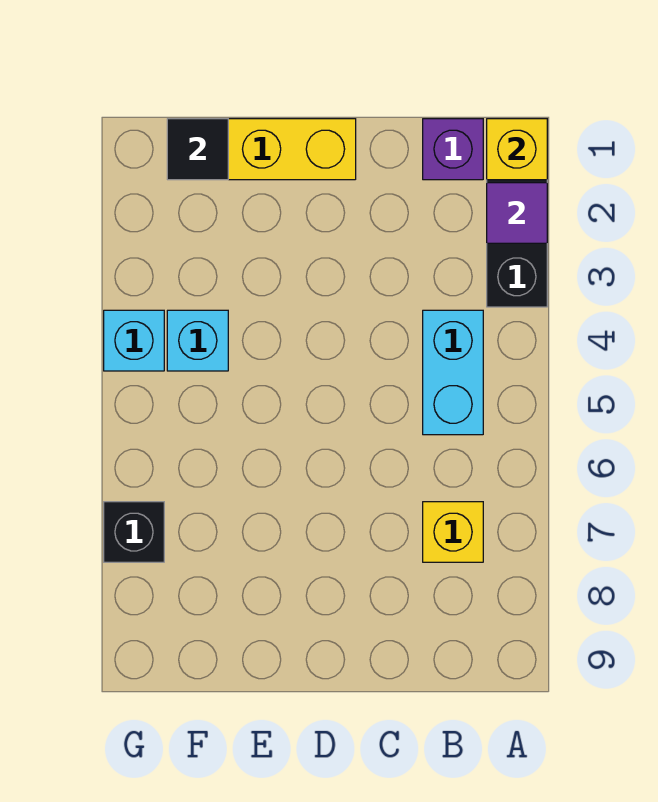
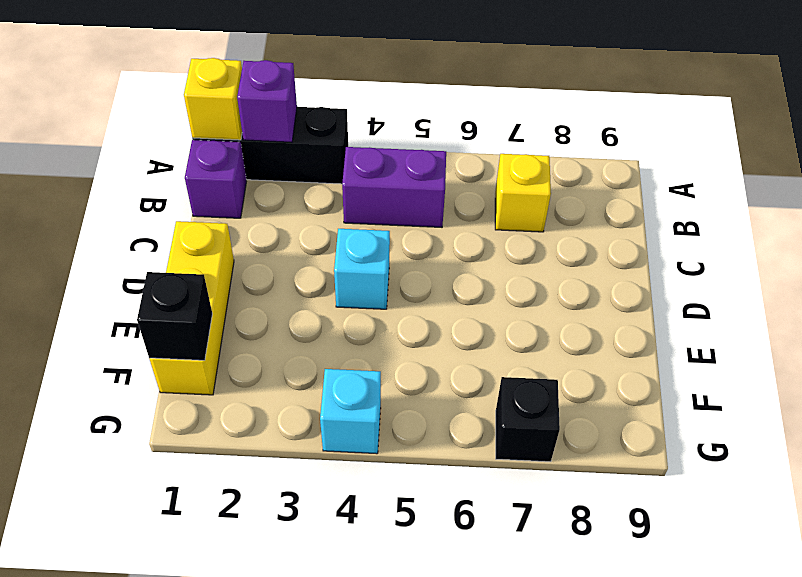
purple tile A2 level 2 -> purple brick A2 level 2
cyan brick B4:B5 level 1 -> purple brick B4:B5 level 1
black tile F1 level 2 -> black brick F1 level 2
cyan brick F4 level 1 -> cyan brick D4 level 1

